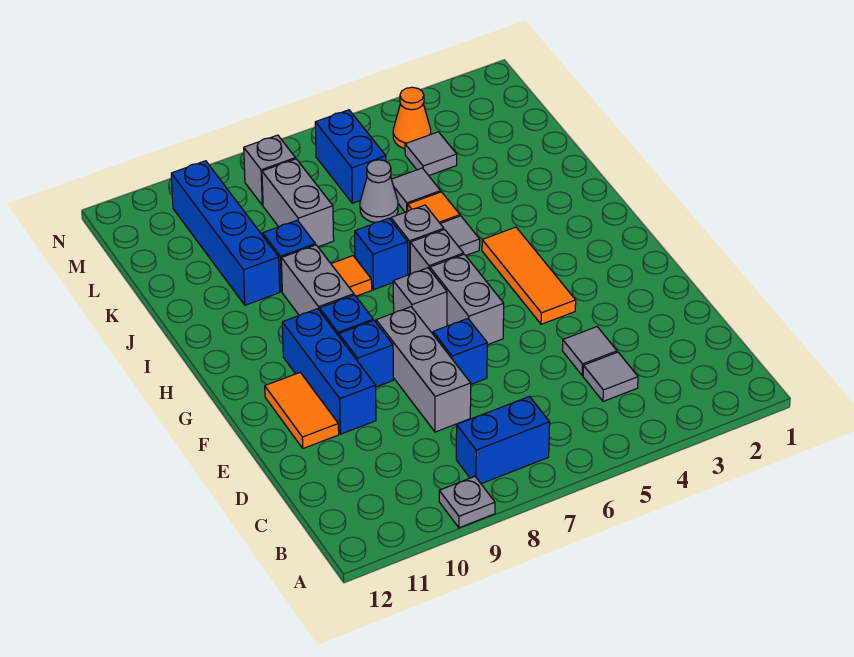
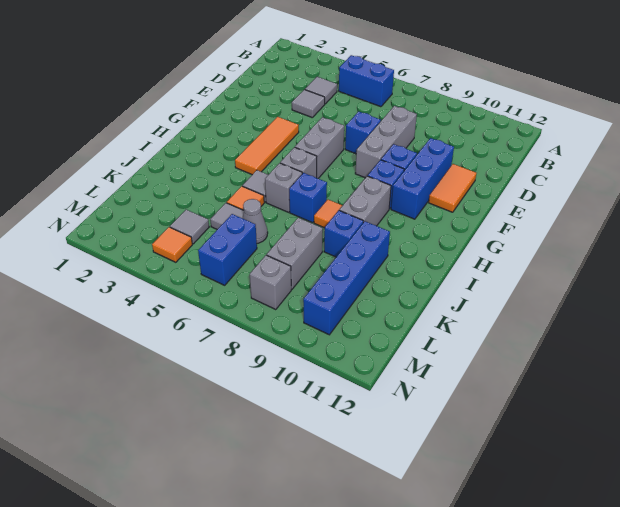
grey plate A9 level 1 -> none
blue brick B7:B8 level 1 -> blue brick B5:B6 level 1
grey brick G7 level 1 -> none
orange cone M4 level 1 -> orange tile M4 level 1

